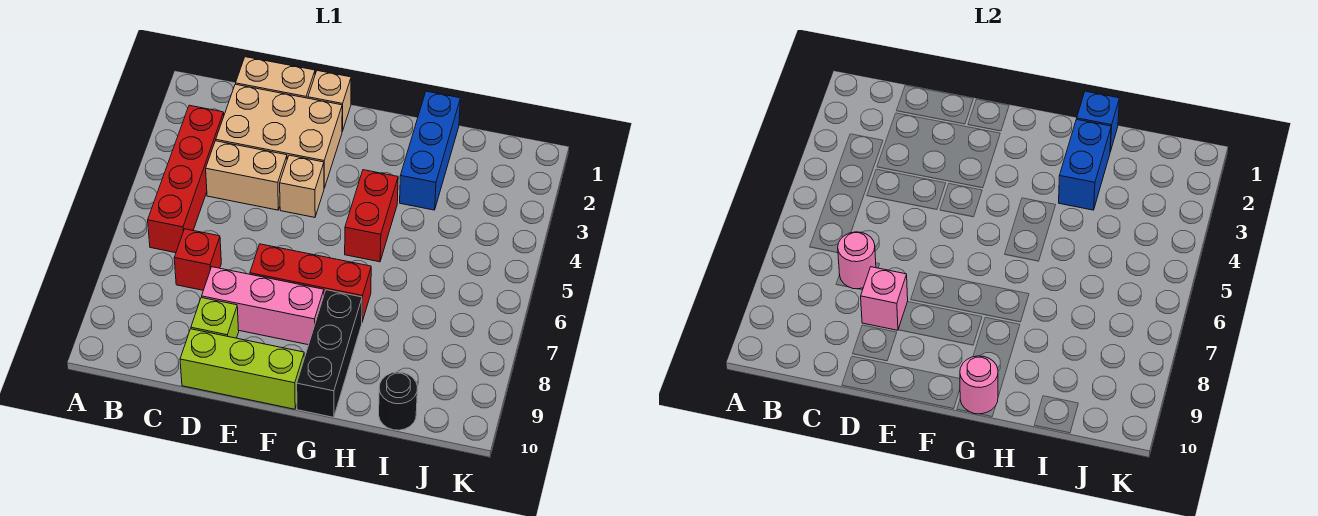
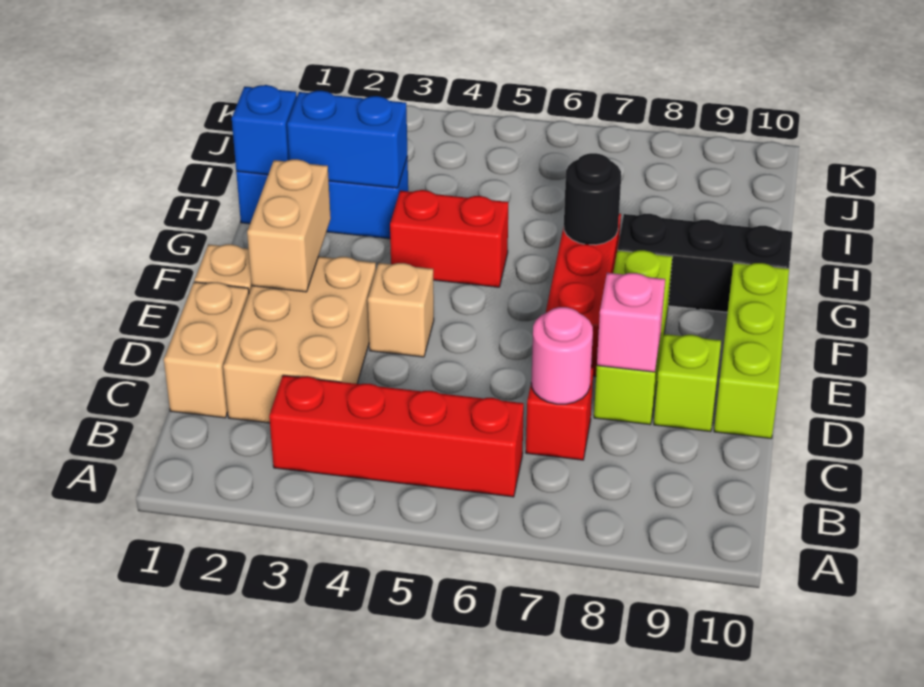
tan brick C4:D4 level 1 -> tan brick E2:F2 level 2
pink brick D8:F8 level 1 -> lime brick D8:F8 level 1
pink round brick G10 level 2 -> none
black round brick I10 level 1 -> black round brick G7 level 2

